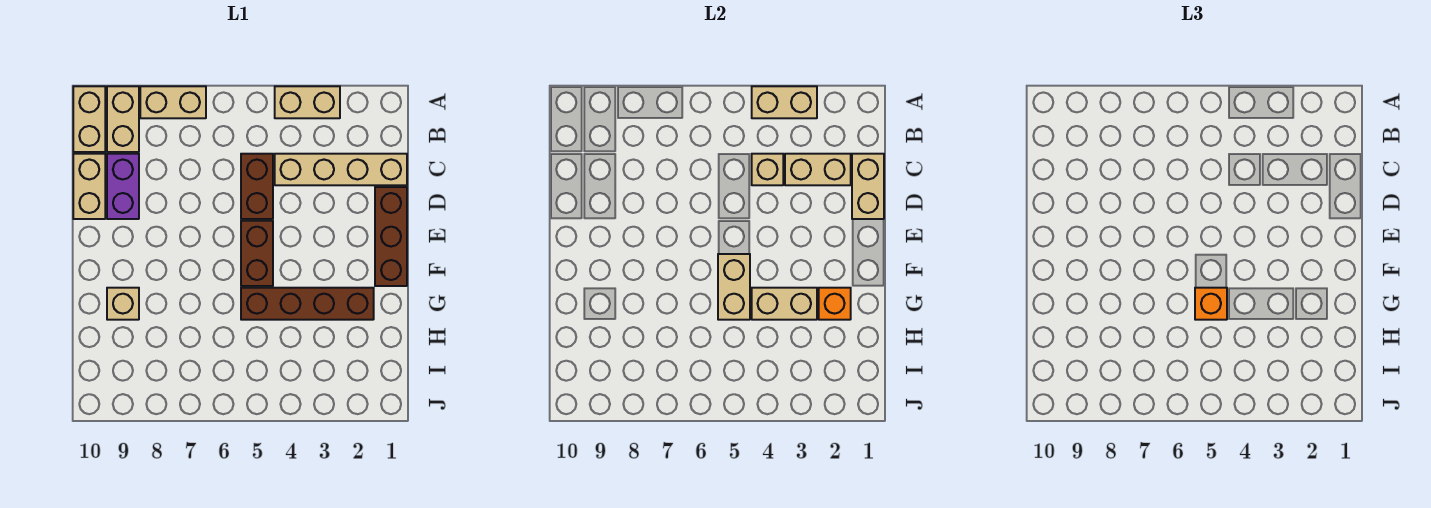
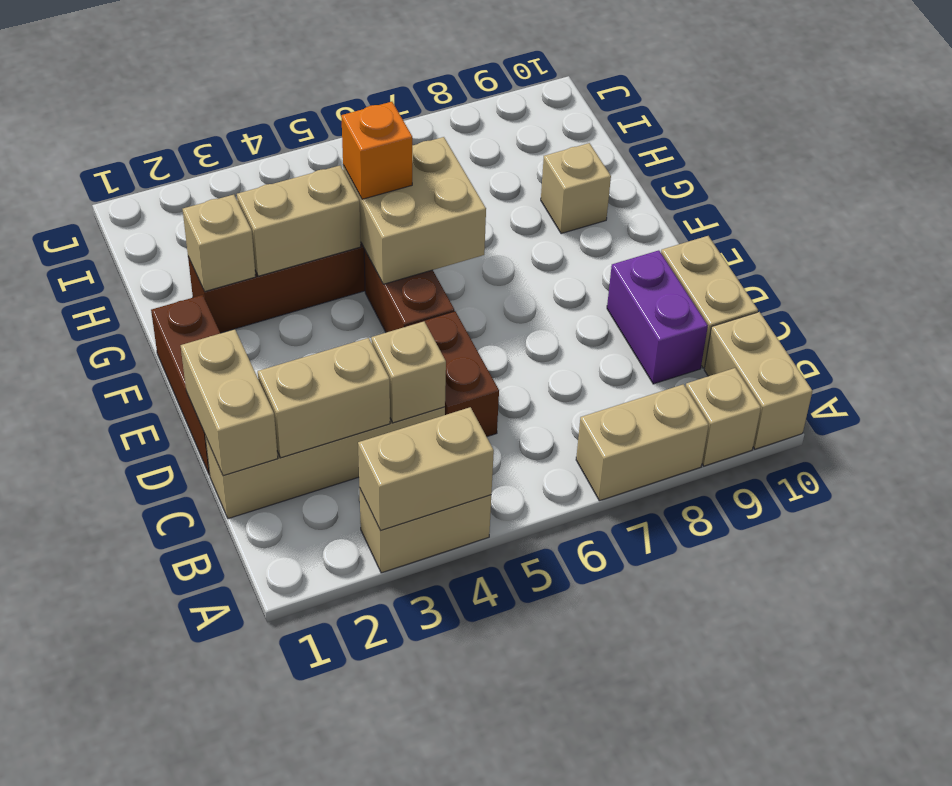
tan brick A9:B9 level 1 -> tan brick A9 level 1
tan brick F5:G5 level 2 -> tan brick F5:G6 level 2
orange brick G2 level 2 -> tan brick G2 level 2

